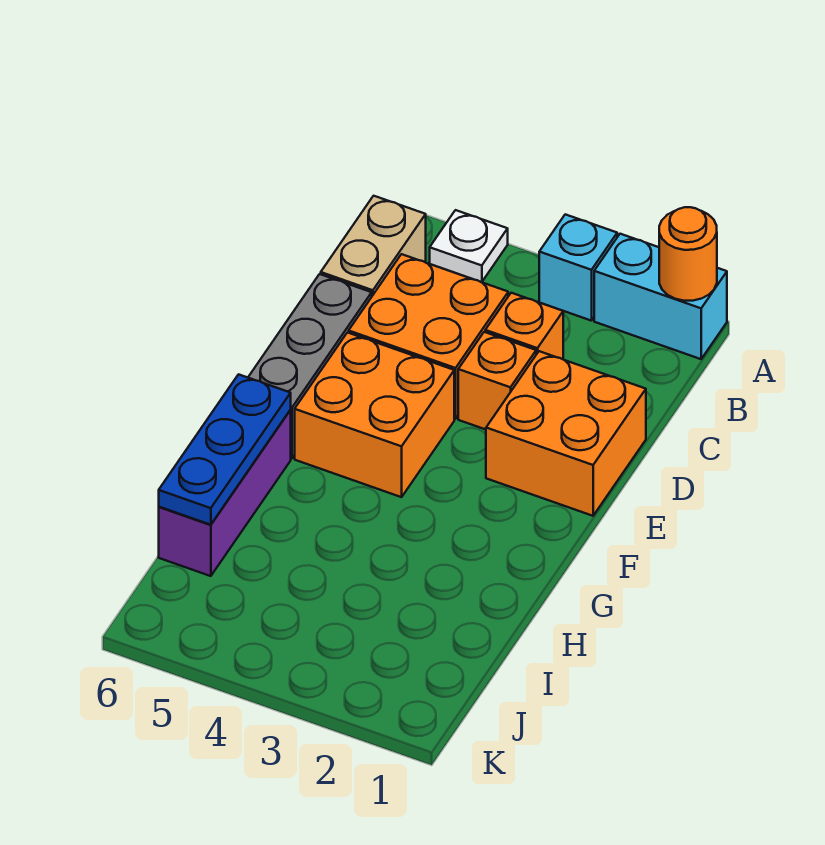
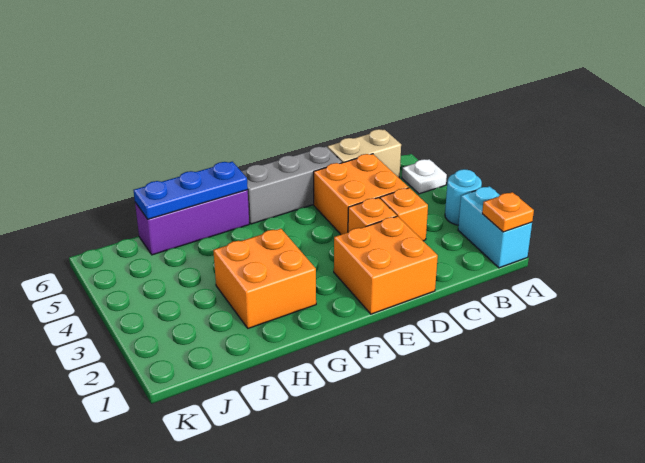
orange round brick A1 level 2 -> orange plate A1 level 2
cyan brick A3 level 1 -> cyan round brick A3 level 1
orange brick E4:F5 level 1 -> orange brick G2:H3 level 1

